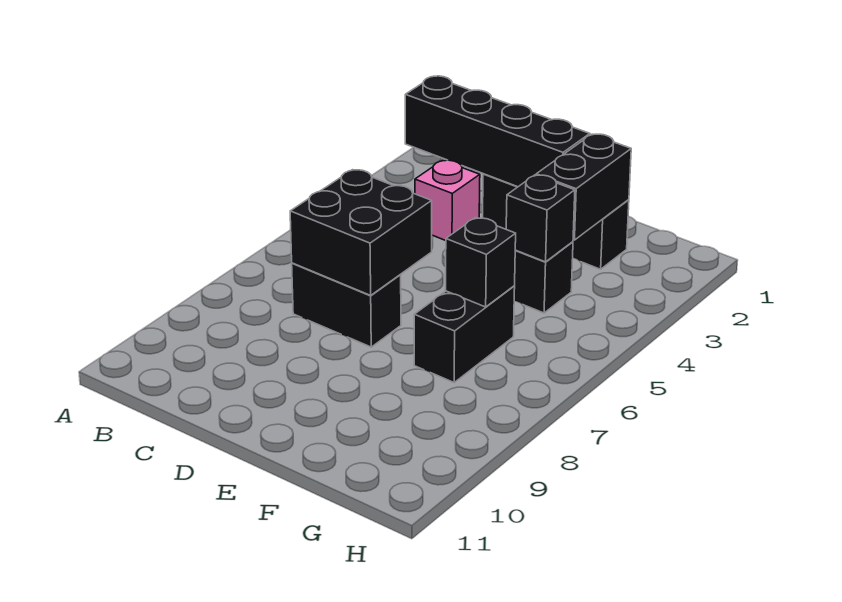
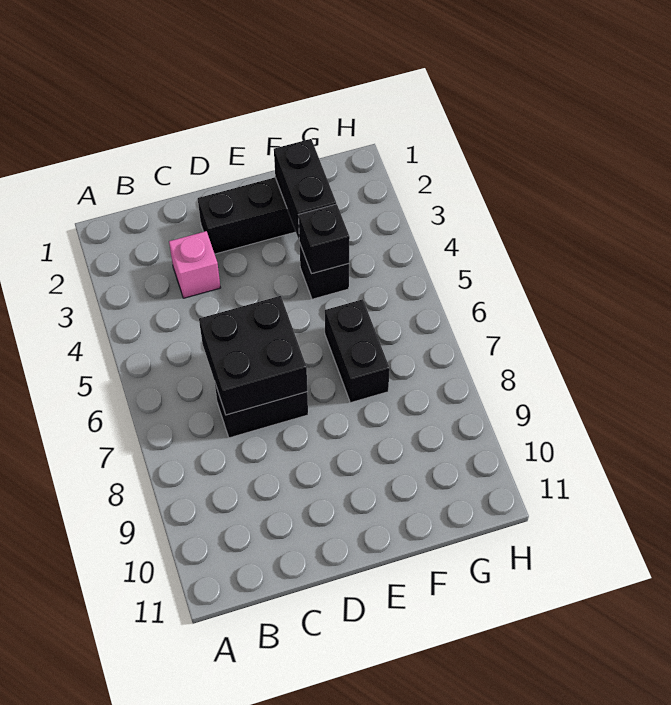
black brick B2:E2 level 2 -> none
black brick F6 level 2 -> none

